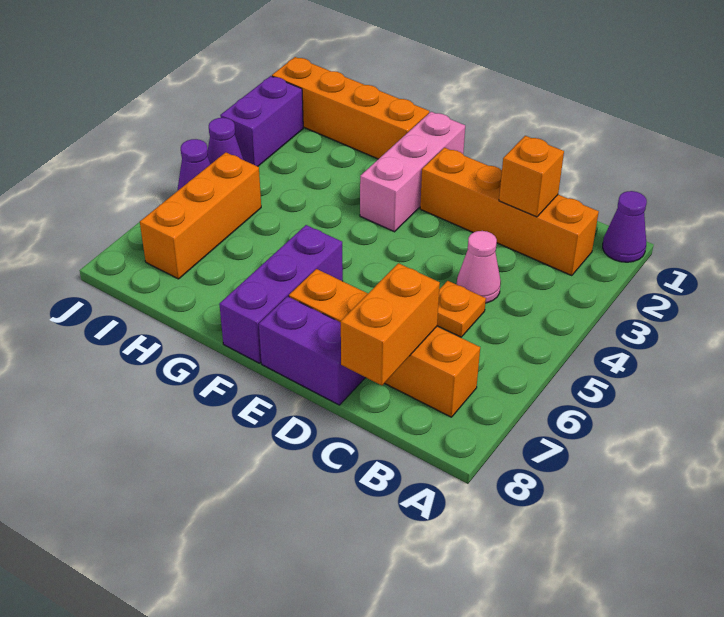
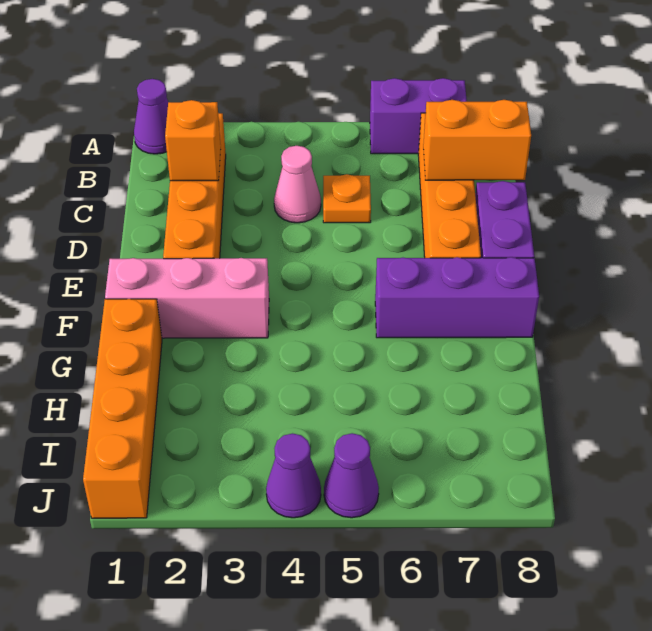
orange brick I5:I7 level 1 -> none
purple brick J2:J3 level 1 -> purple brick A6:A7 level 1

